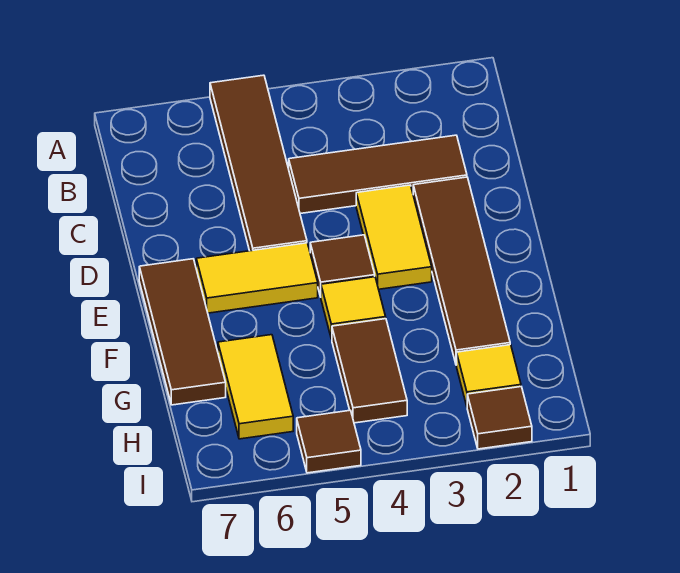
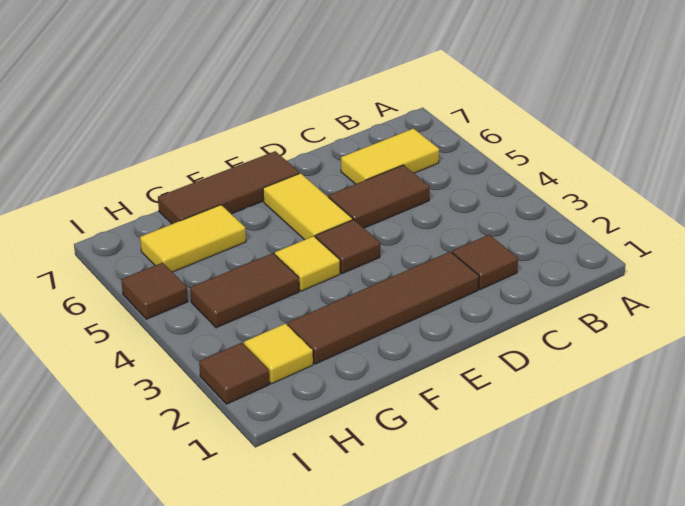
brown tile A5:D5 level 1 -> brown tile C5:D5 level 1
brown tile C2:C4 level 1 -> brown tile C2 level 1
yellow tile D3:E3 level 1 -> yellow tile B6:C6 level 1

